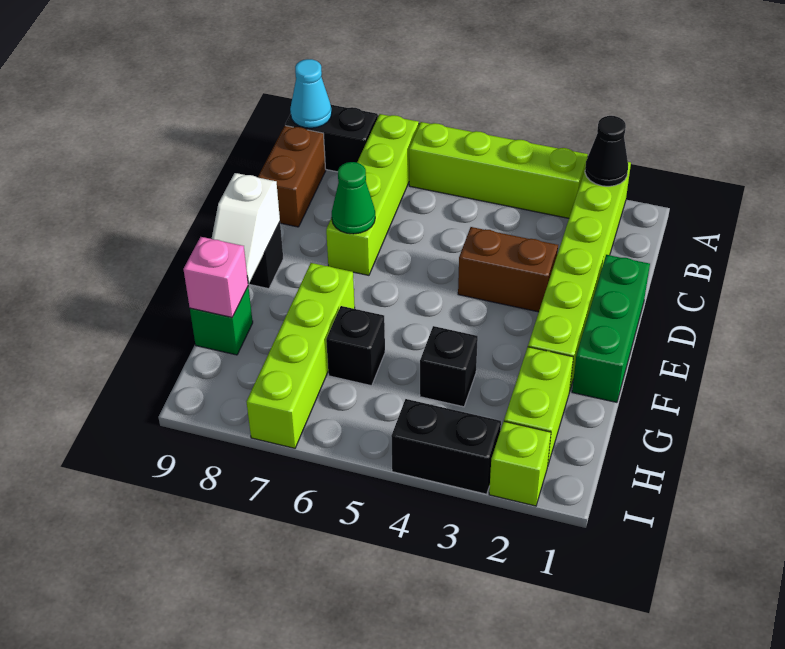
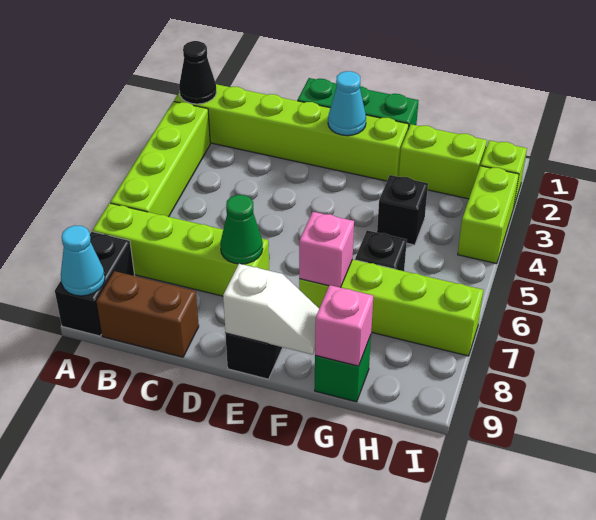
brown brick D3:D4 level 1 -> none
none -> cyan cone E2 level 2
none -> pink brick F7 level 2
black brick I3:I4 level 1 -> lime brick I3:I4 level 1

